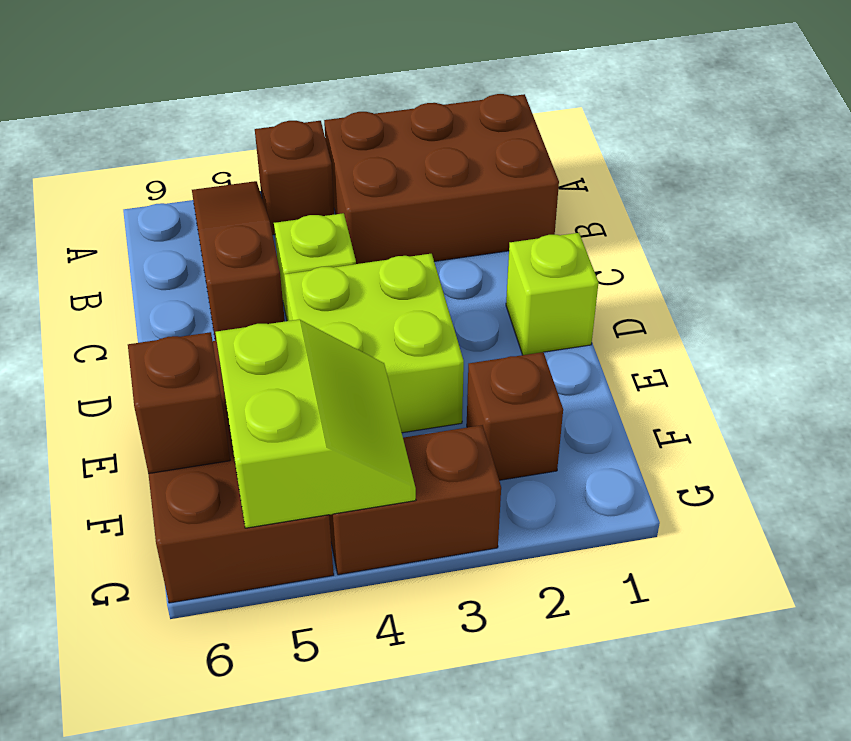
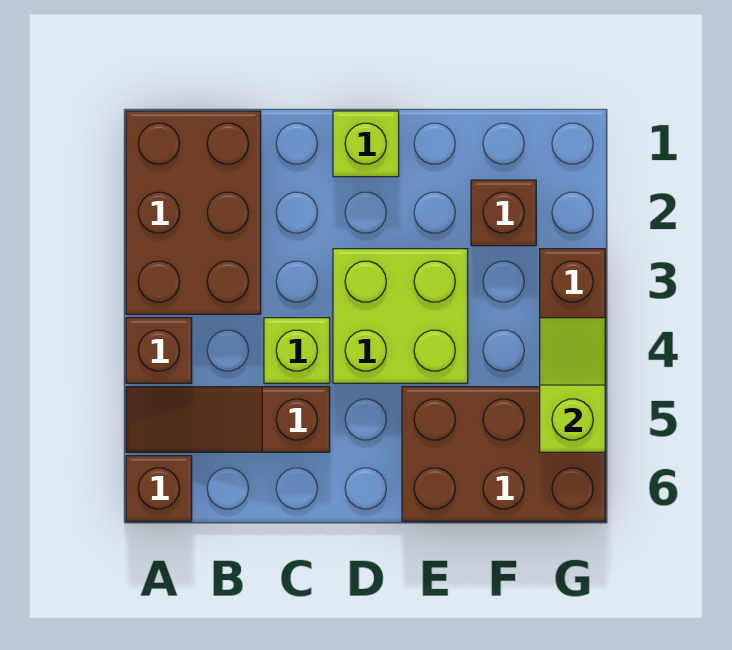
lime slope F4:G5 level 2 top 5 -> lime slope G4:G5 level 2 top 5
brown brick F6 level 2 -> brown brick A6 level 1

